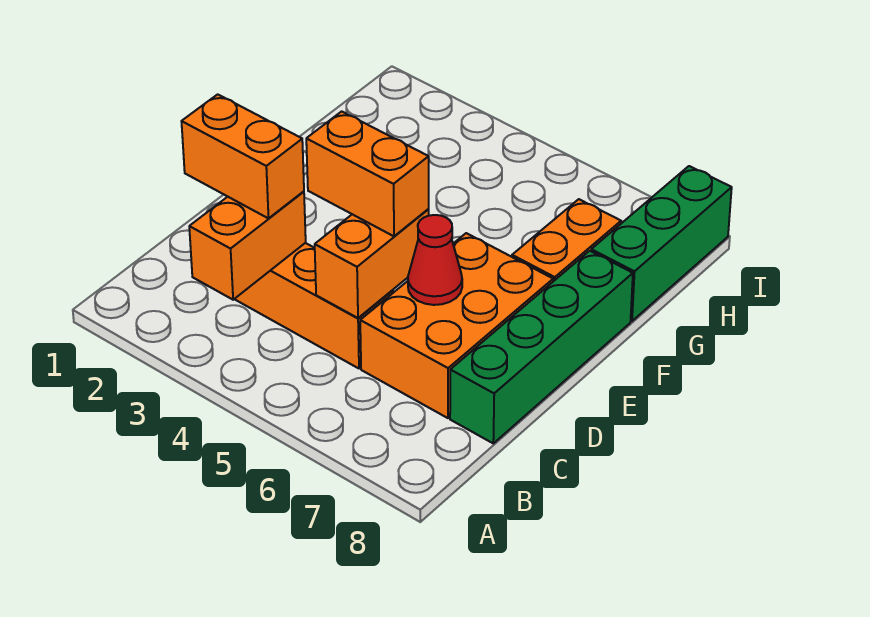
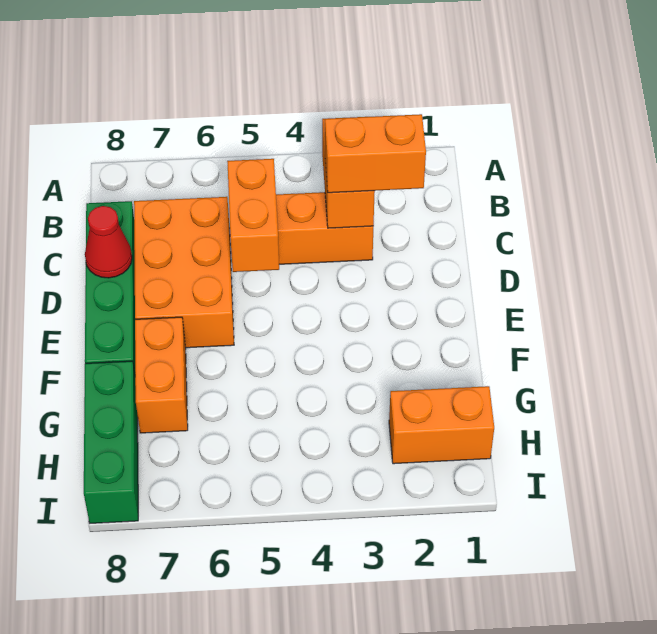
orange brick D4:D5 level 3 -> orange brick H1:H2 level 1
red cone D6 level 2 -> red cone D8 level 2

